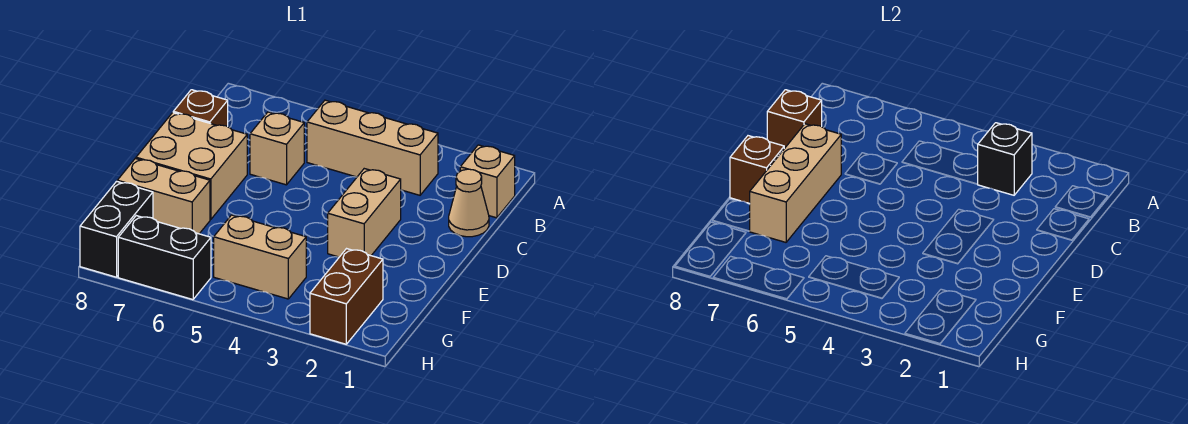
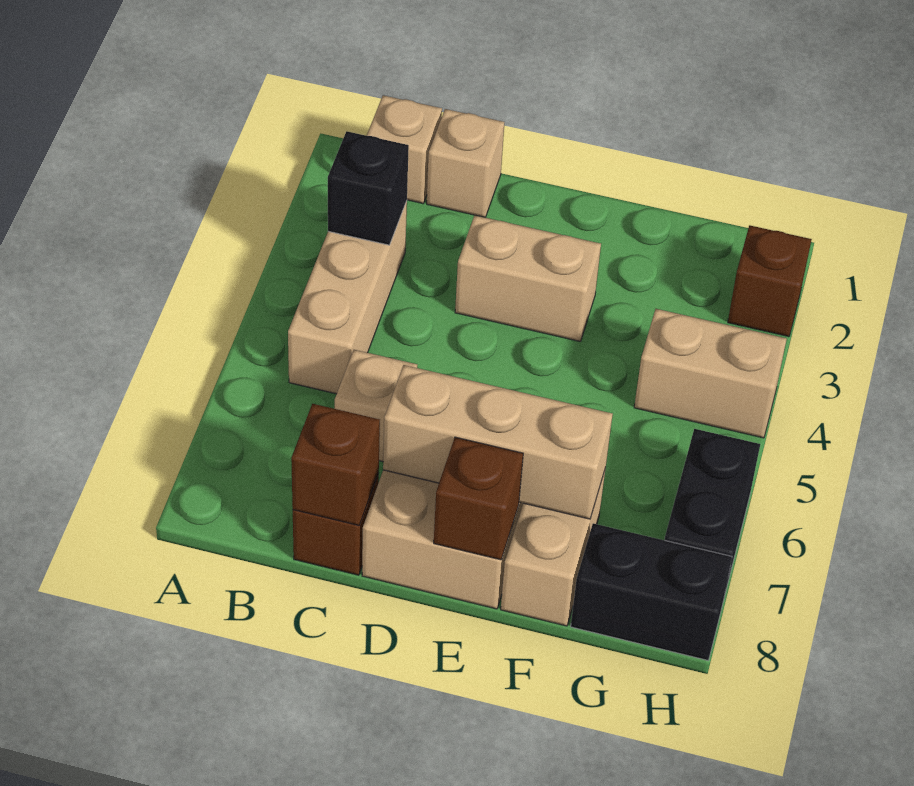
tan cone C1 level 1 -> tan brick C1 level 1
brown brick G2:H2 level 1 -> brown brick H2 level 1
tan brick G4:G5 level 1 -> tan brick G4:H4 level 1

